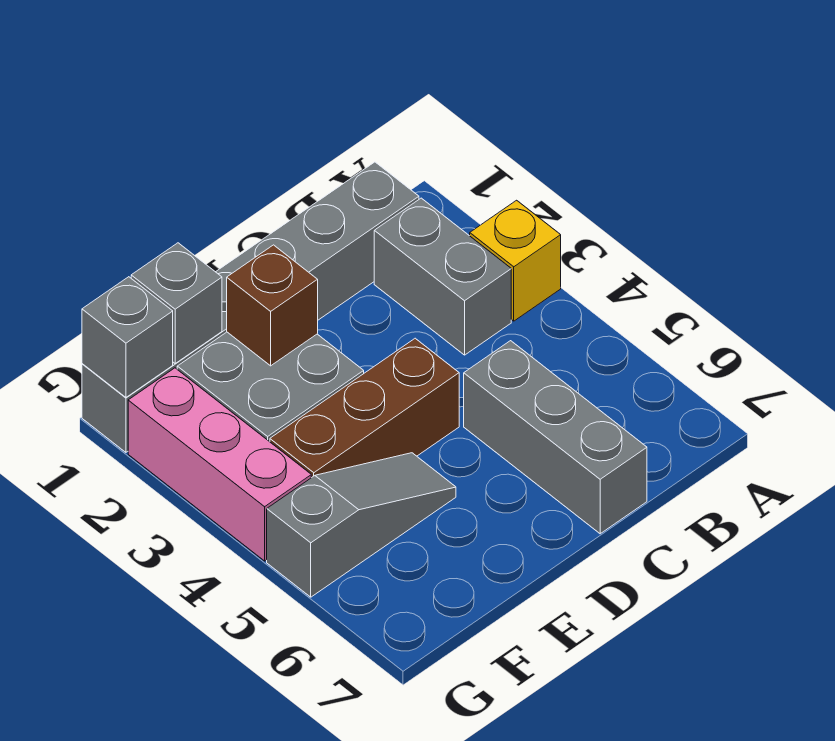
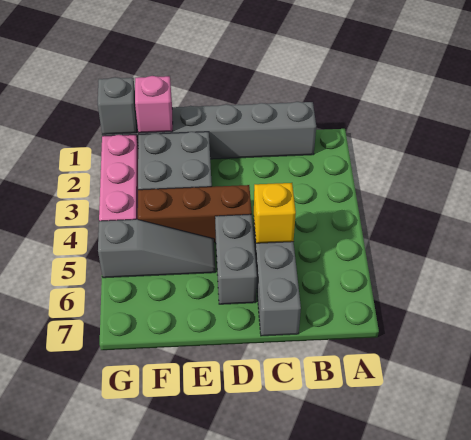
yellow brick A3 level 1 -> yellow brick C5 level 2
grey brick B2:B3 level 1 -> grey brick D5:D6 level 1
brown brick E2 level 2 -> none
grey brick F1 level 2 -> pink brick F1 level 2

